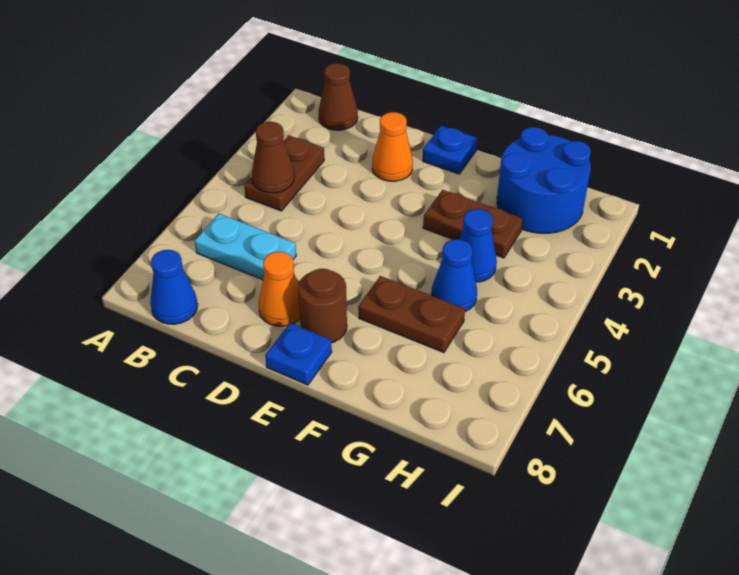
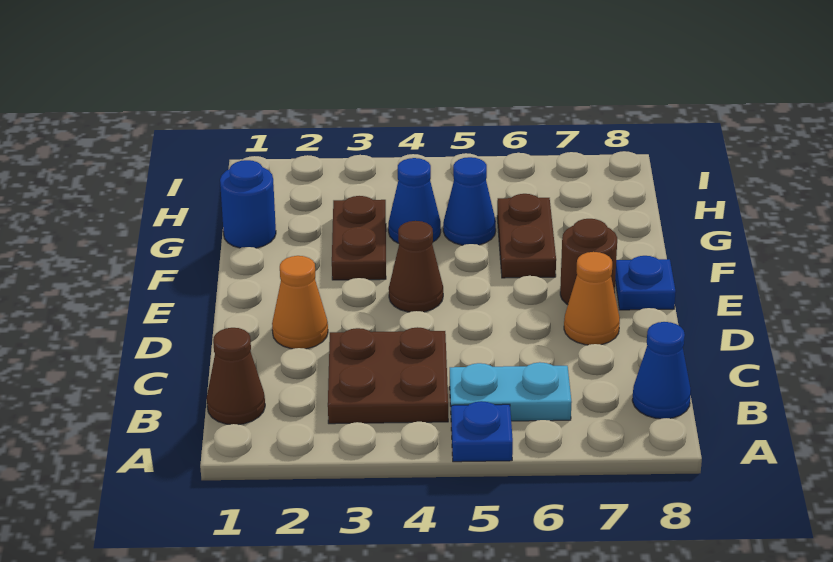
brown plate B3:B4 level 1 -> brown plate B3:C4 level 1
brown cone B4 level 2 -> brown cone E4 level 1
cyan plate B6:C6 level 1 -> cyan plate B5:B6 level 1
blue plate E1 level 1 -> blue plate A5 level 1
blue round brick G1:H2 level 1 -> blue round brick G1 level 1

